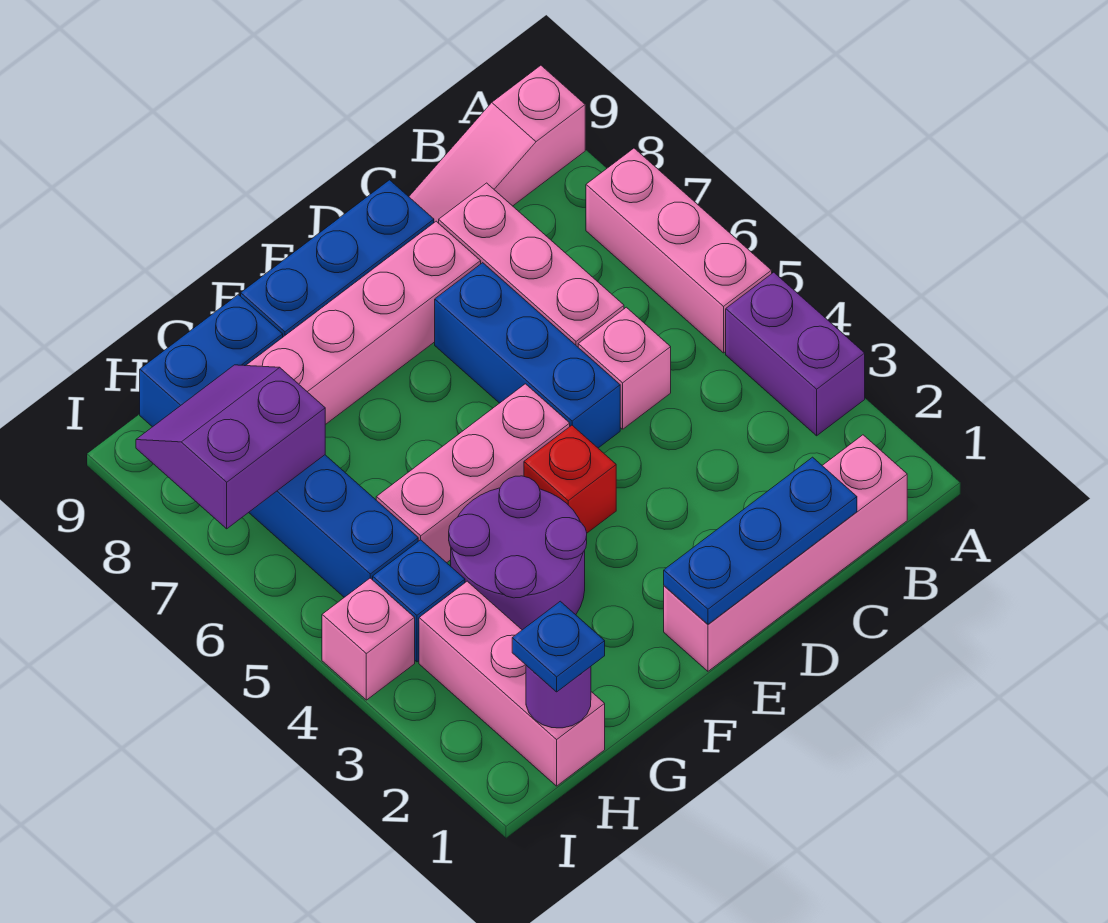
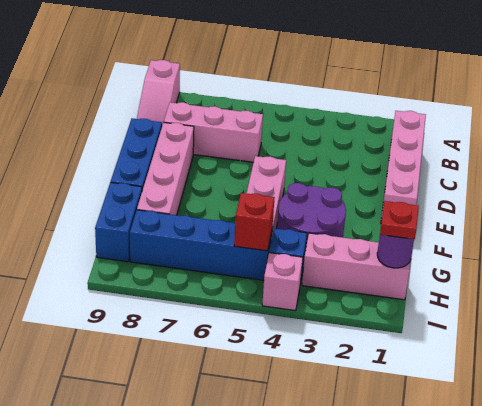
purple brick A3:A4 level 1 -> none
pink brick A5:A7 level 1 -> none
blue plate C1:E1 level 2 -> none
pink brick C5 level 1 -> none
blue brick D5:D7 level 1 -> none
red brick E4 level 1 -> red brick H5 level 2
blue plate H1 level 3 -> red plate H1 level 3
purple slope H7:I8 level 2 top 7 -> none

